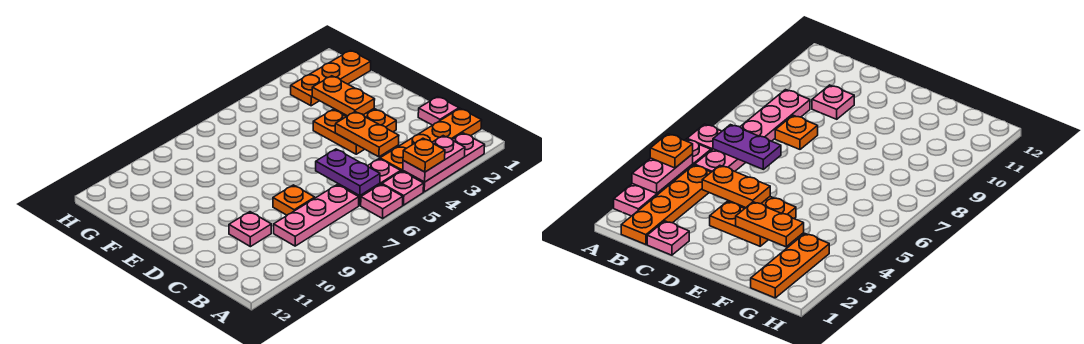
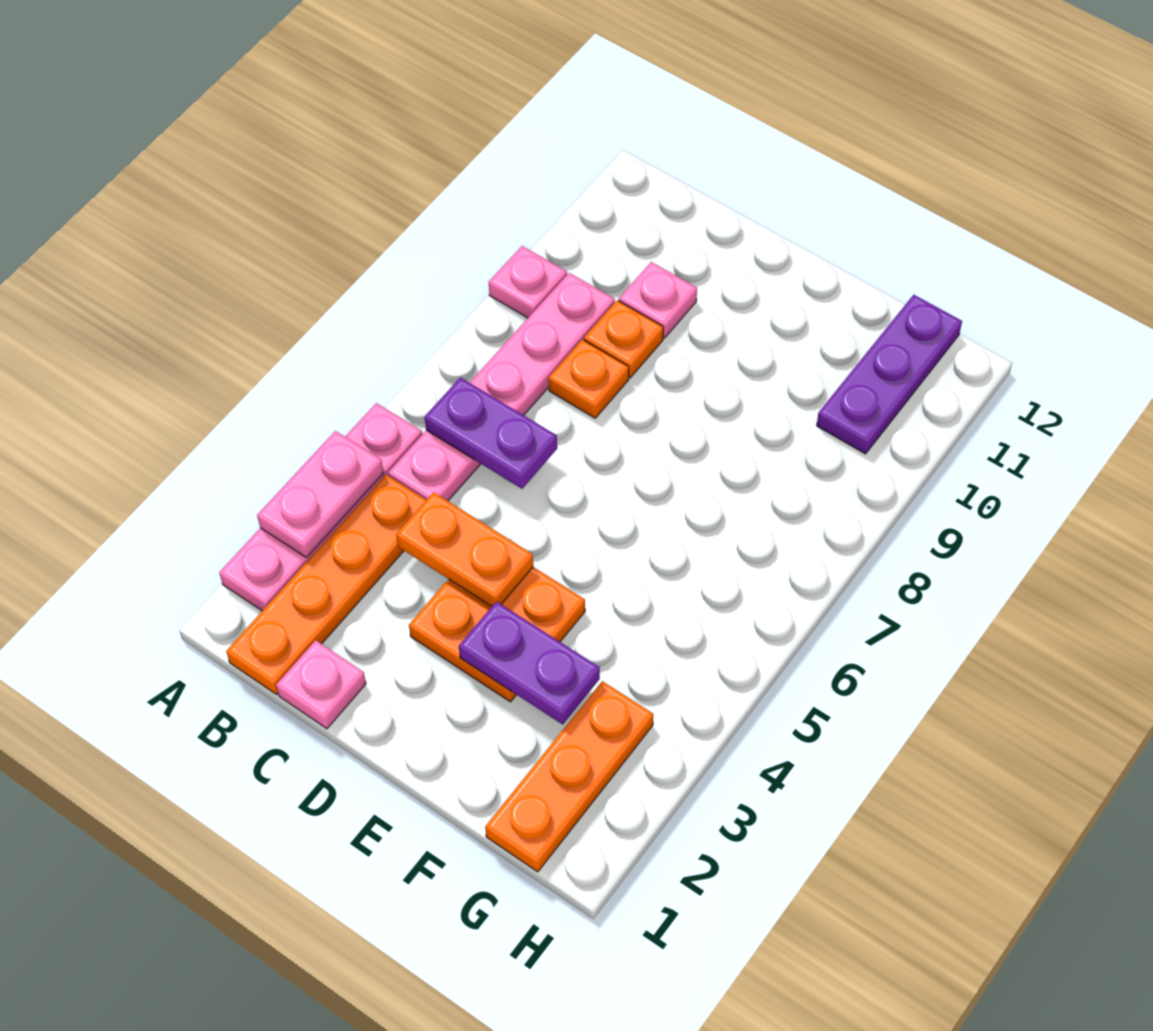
orange plate A4 level 3 -> orange plate C9 level 1
pink plate A6 level 1 -> pink plate A9 level 1
orange plate E3:F3 level 2 -> purple plate E3:F3 level 2
none -> purple plate G10:G12 level 1

